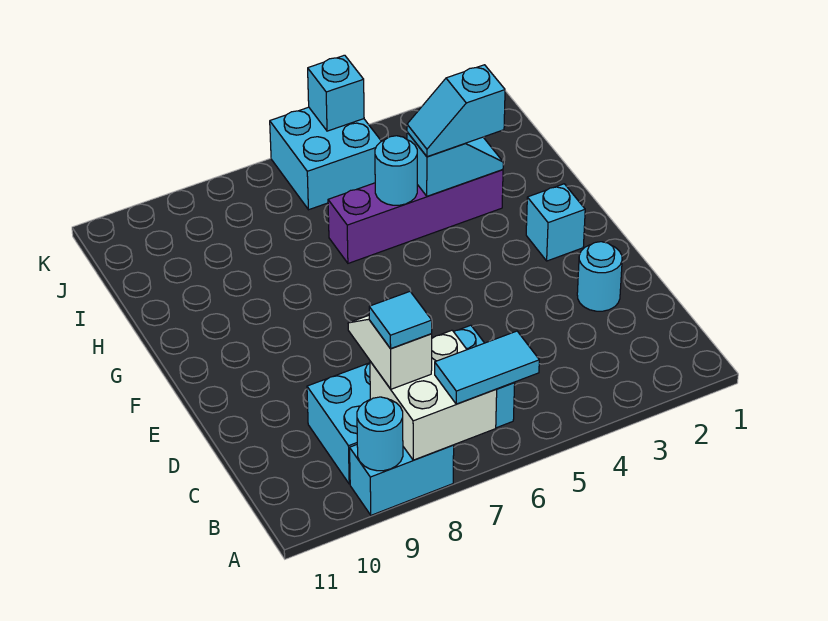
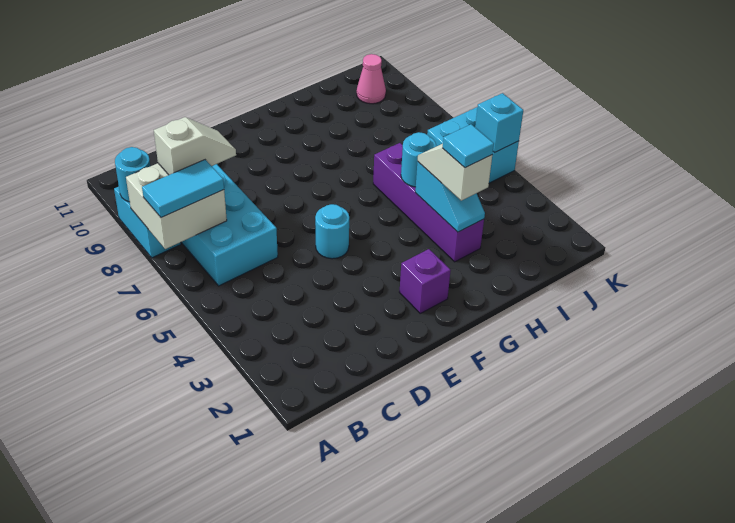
cyan tile A6:A7 level 3 -> cyan tile A7:B7 level 3
cyan tile B8 level 4 -> cyan tile H3 level 4
cyan round brick D2 level 1 -> cyan round brick E5 level 1
cyan brick F2 level 1 -> purple brick F2 level 1
cyan slope H3:H4 level 3 top 3 -> white slope H3:H4 level 3 top 3
none -> pink cone J10 level 1

